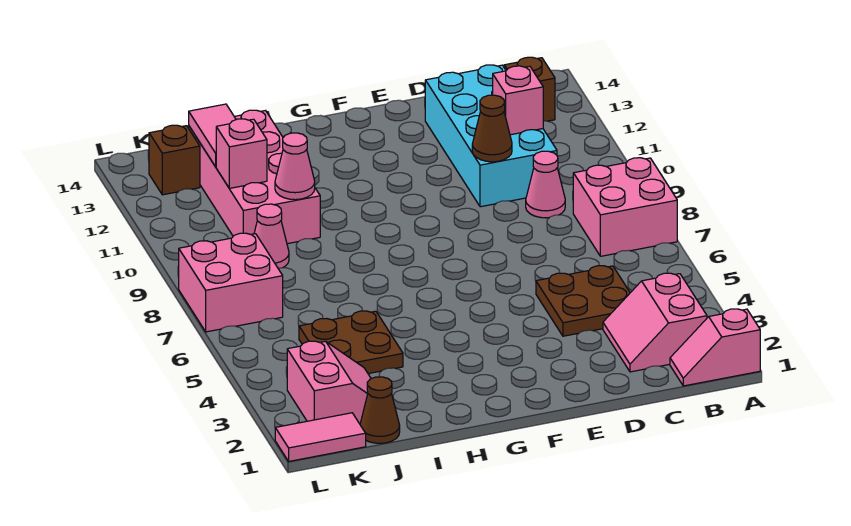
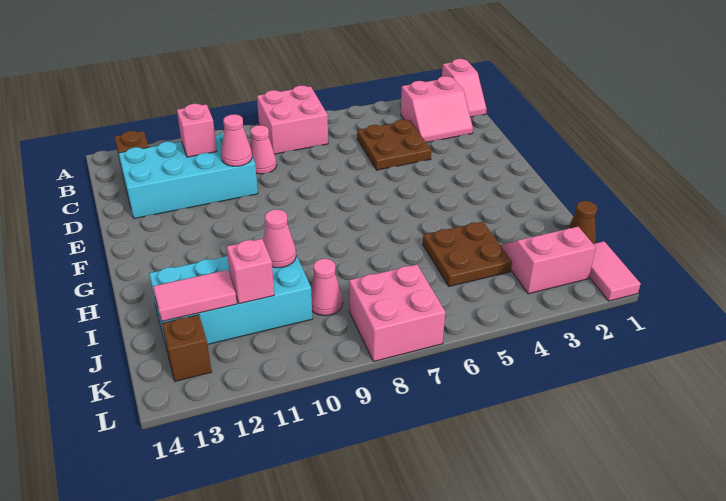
brown cone D10 level 2 -> pink cone D10 level 2
pink brick I10:J13 level 1 -> cyan brick I10:J13 level 1

